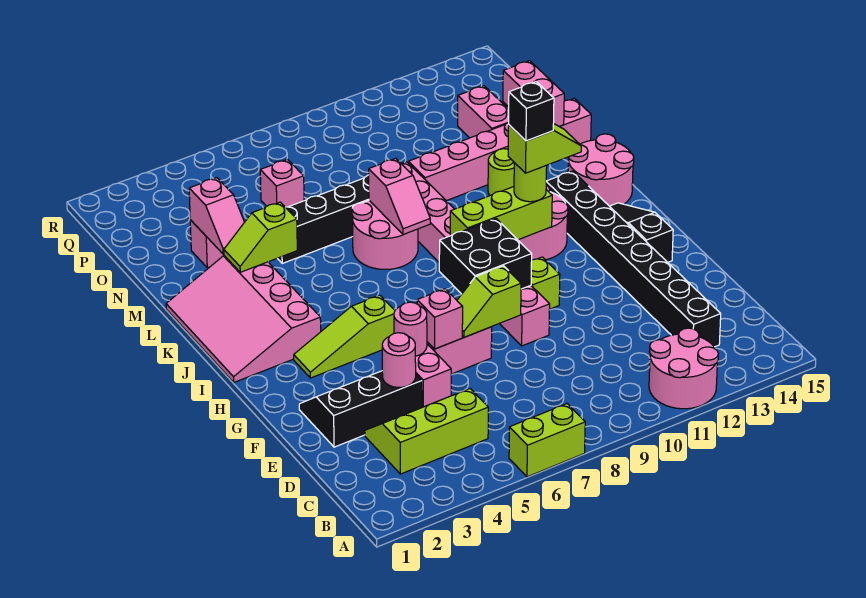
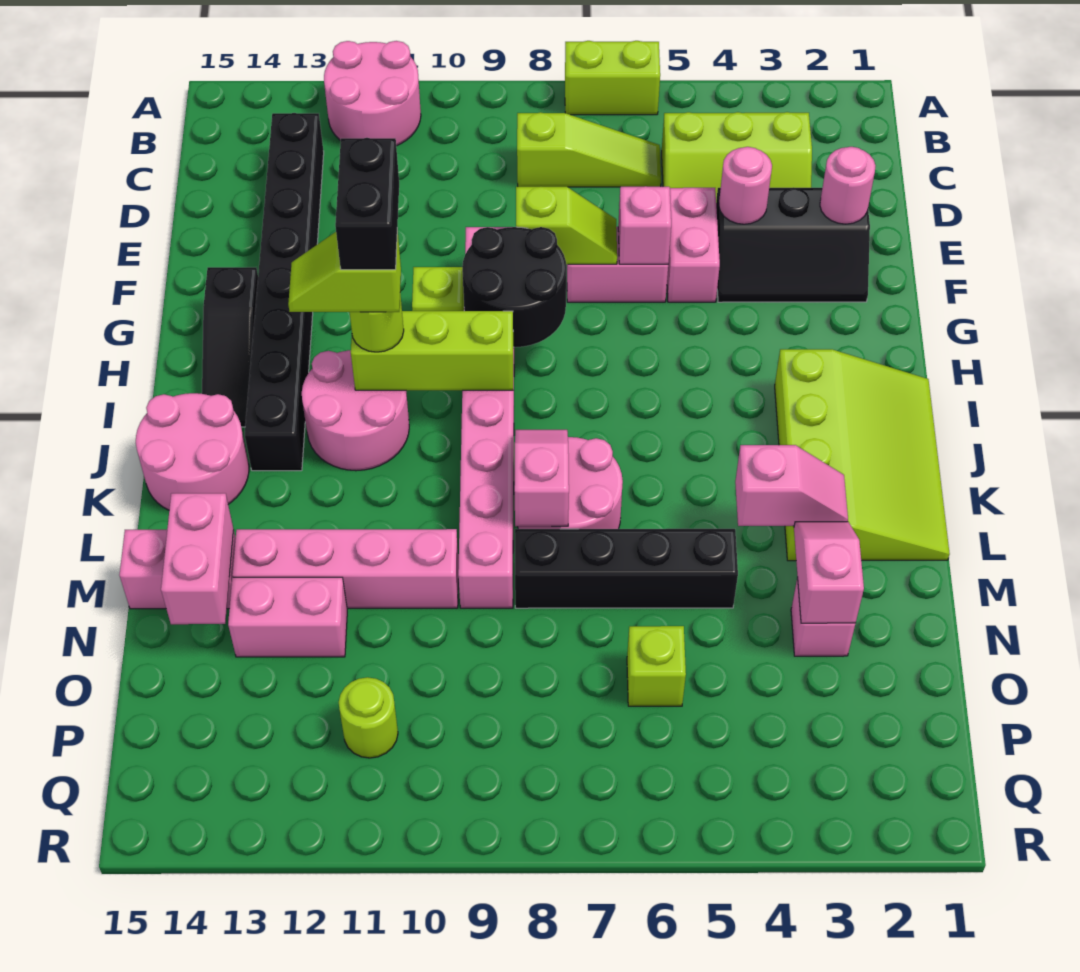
pink round brick F5 level 2 -> pink round brick E2 level 2
black brick G8:H9 level 2 -> black round brick G8:H9 level 2
lime slope H3:H5 level 1 top 5 -> lime slope C6:C8 level 1 top 8
pink slope I1:L3 level 1 top 3 -> lime slope I1:L3 level 1 top 3
black brick I11 level 5 -> black brick H11:I11 level 5
lime slope L3:L4 level 2 top 4 -> pink slope L3:L4 level 2 top 4
lime round brick L12 level 1 -> lime round brick P11 level 1
pink brick N13:O13 level 1 -> pink brick N12:N13 level 1
pink brick O6 level 1 -> lime brick O6 level 1

